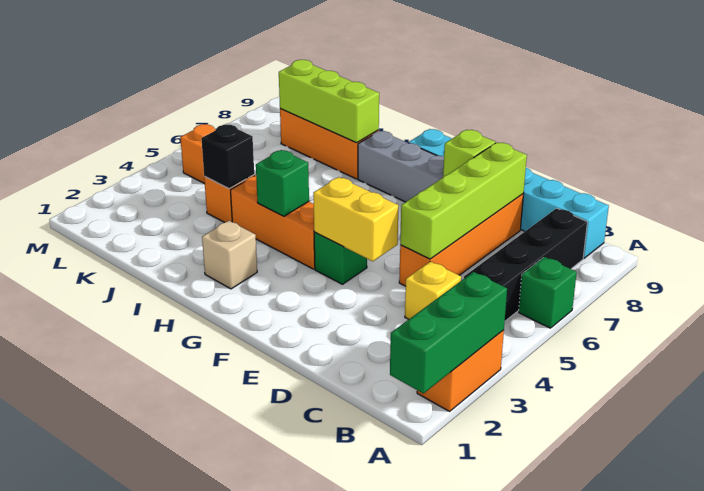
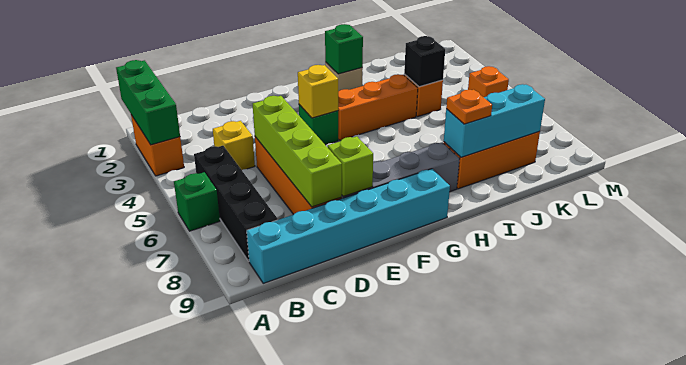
yellow brick E4:F4 level 2 -> yellow brick F4 level 2
green brick H4 level 2 -> green brick H2 level 2
lime brick I8:K8 level 2 -> cyan brick I8:K8 level 2
none -> orange plate I8 level 3

